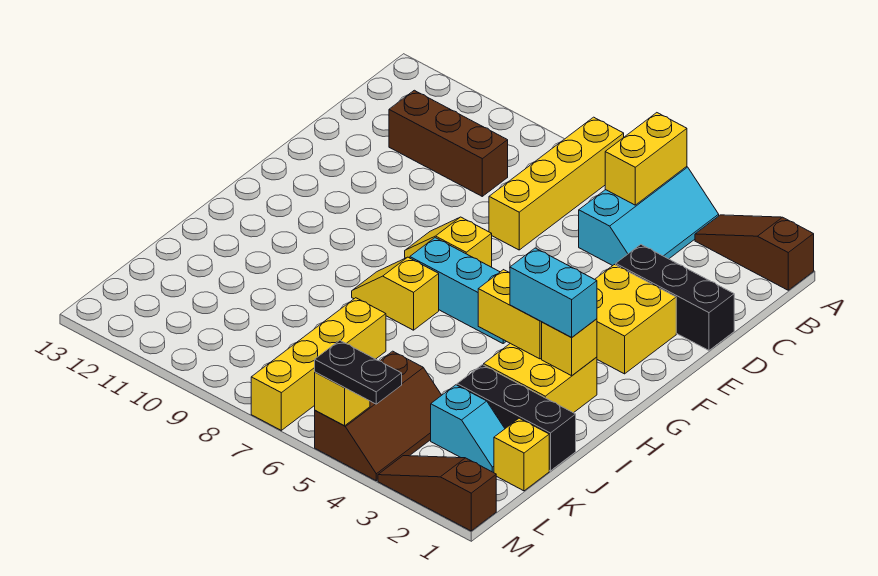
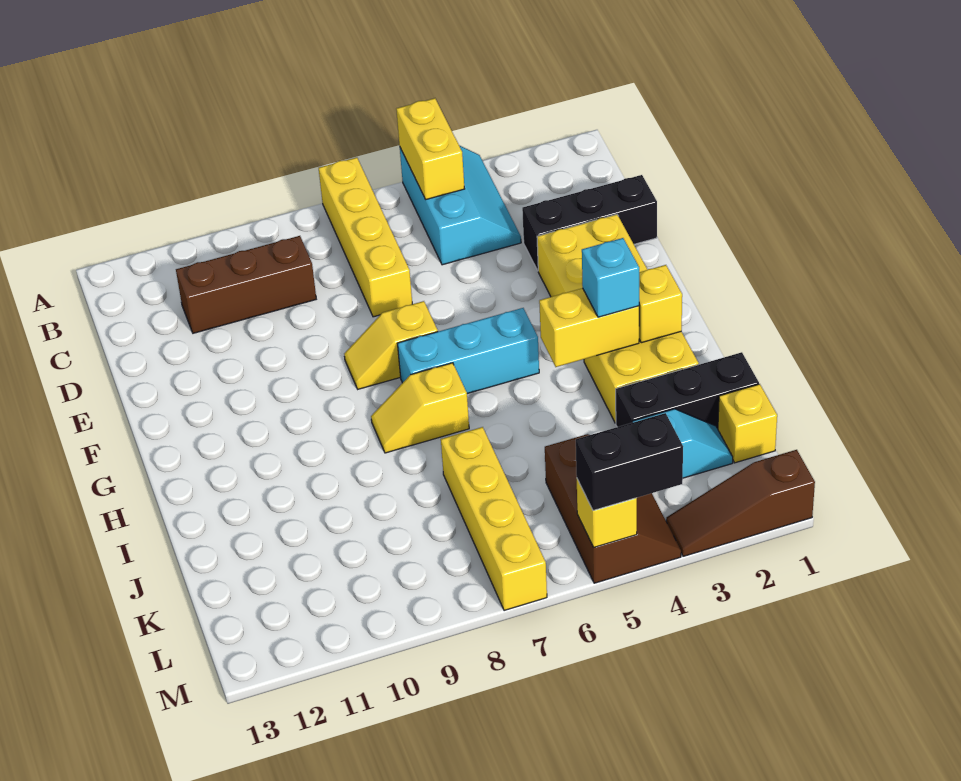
brown slope A1:A3 level 1 top 1 -> none
cyan brick H2:H3 level 3 -> cyan brick H3 level 3
black plate M4:M5 level 3 -> black brick M4:M5 level 3

